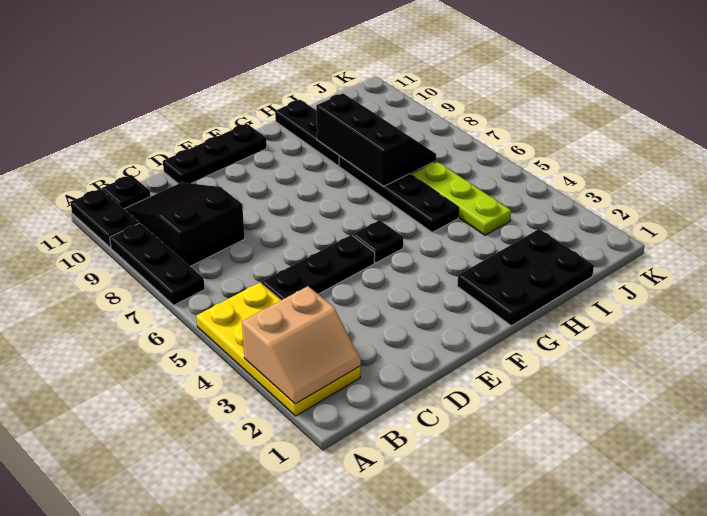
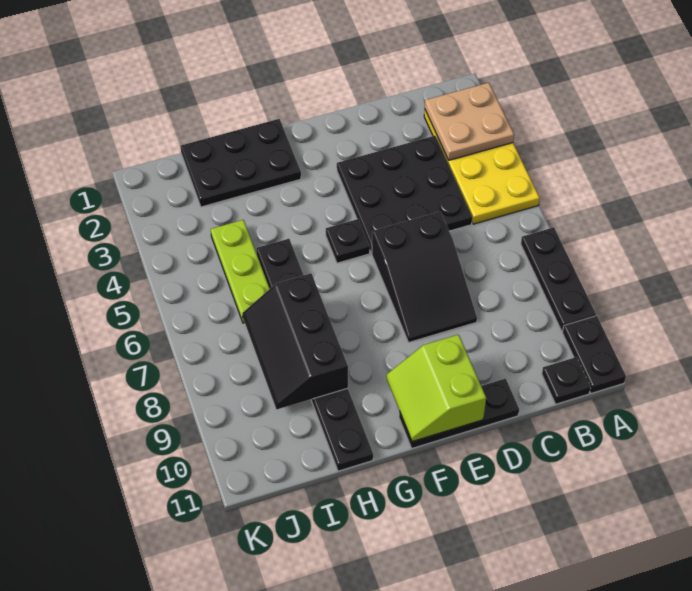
tan slope A2:B3 level 2 top 3 -> tan plate A2:B3 level 2
black slope B8:C10 level 1 top 8 -> black slope D6:E8 level 1 top 6
black plate C5:E5 level 1 -> black plate C3:E5 level 1
none -> lime slope E10:F11 level 2 top E

